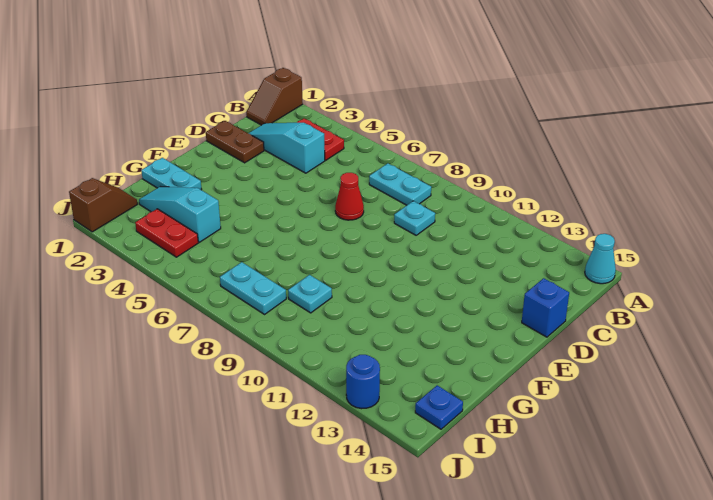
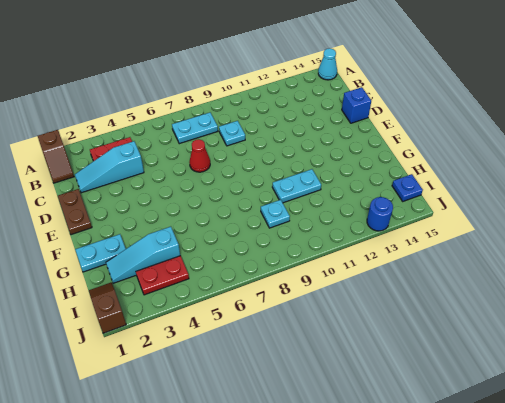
brown plate D1:D2 level 1 -> brown plate D1:E1 level 1
cyan plate I7:I8 level 1 -> cyan plate G10:G11 level 1

